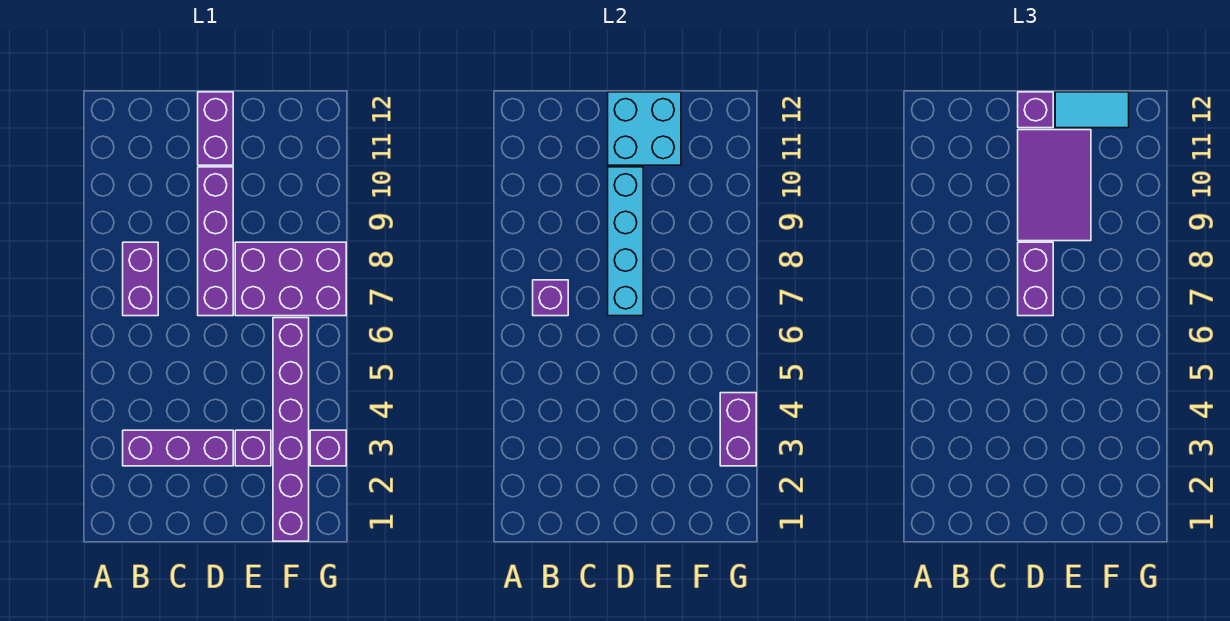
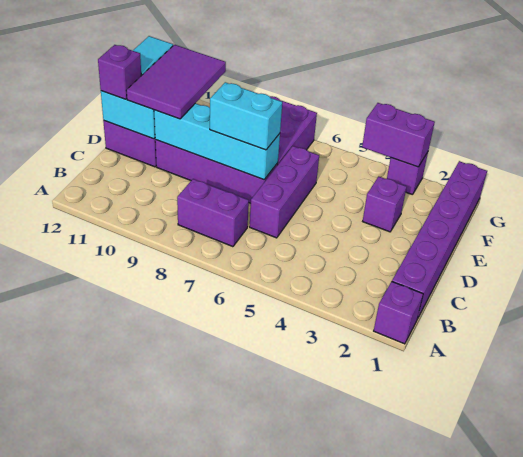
purple brick B3:D3 level 1 -> purple brick C6:E6 level 1
purple brick B7 level 2 -> purple brick A1 level 1
purple brick D7:D8 level 3 -> cyan brick D7:D8 level 3
purple tile D9:E11 level 3 -> purple tile D10:F11 level 3
purple brick F1:F6 level 1 -> purple brick B1:G1 level 1

